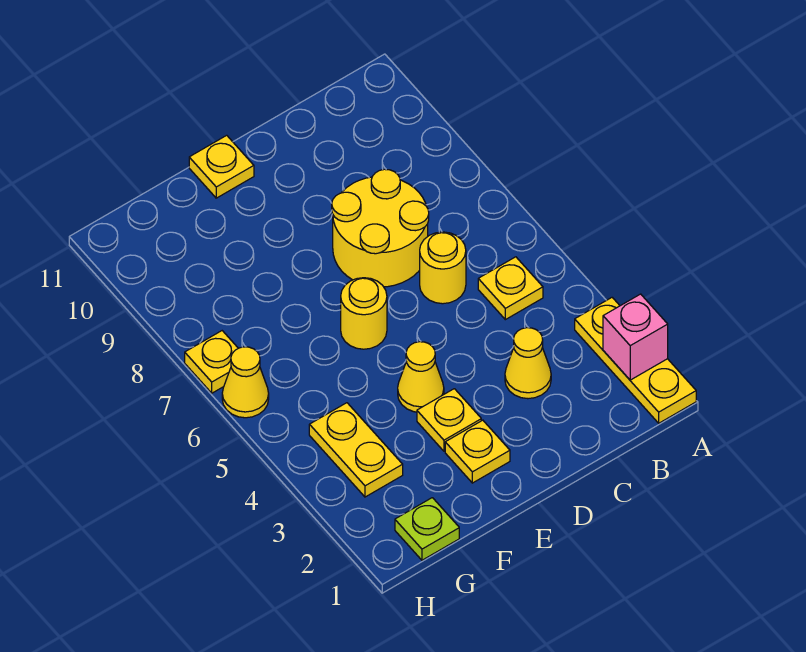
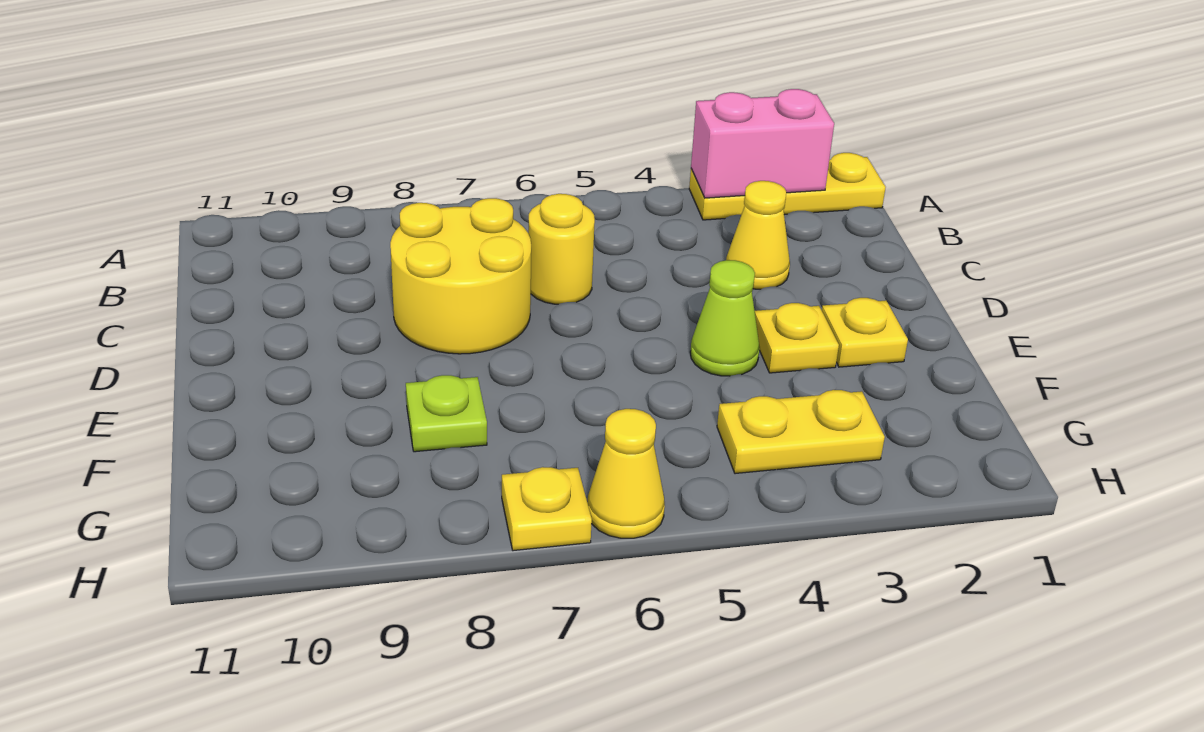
pink brick A2 level 2 -> pink brick A2:A3 level 2
yellow plate B5 level 1 -> none
yellow cone E4 level 1 -> lime cone E4 level 1
yellow round brick E6 level 1 -> none
yellow plate E11 level 1 -> none
lime plate G1 level 1 -> lime plate F8 level 1

